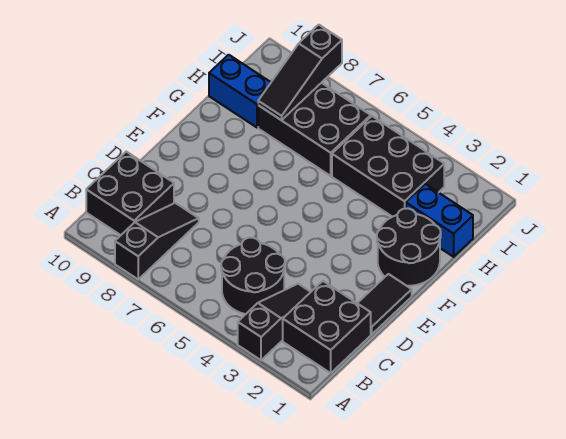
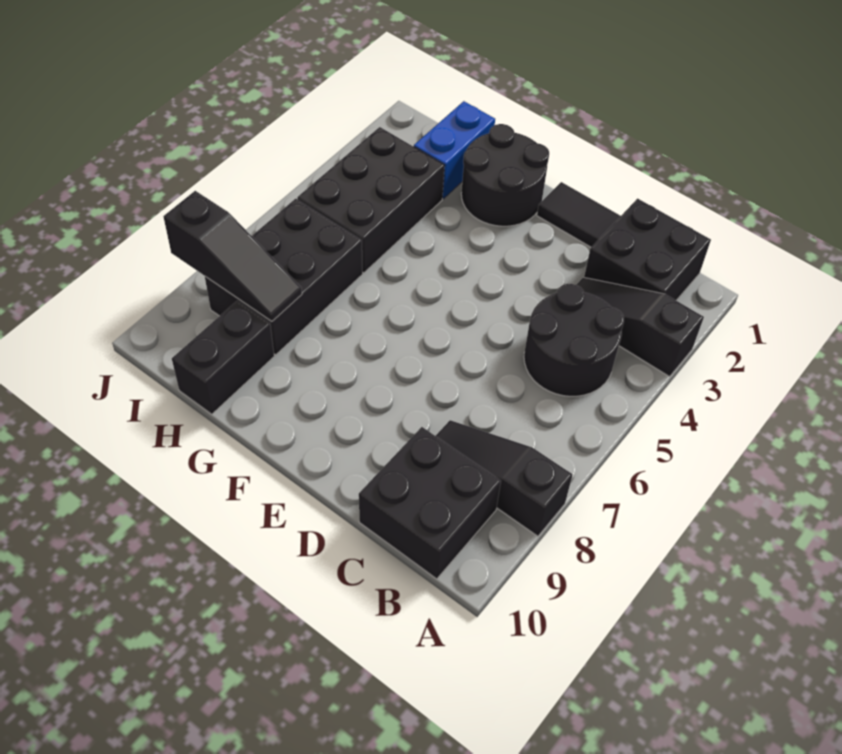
blue brick H9:H10 level 1 -> black brick H9:H10 level 1

